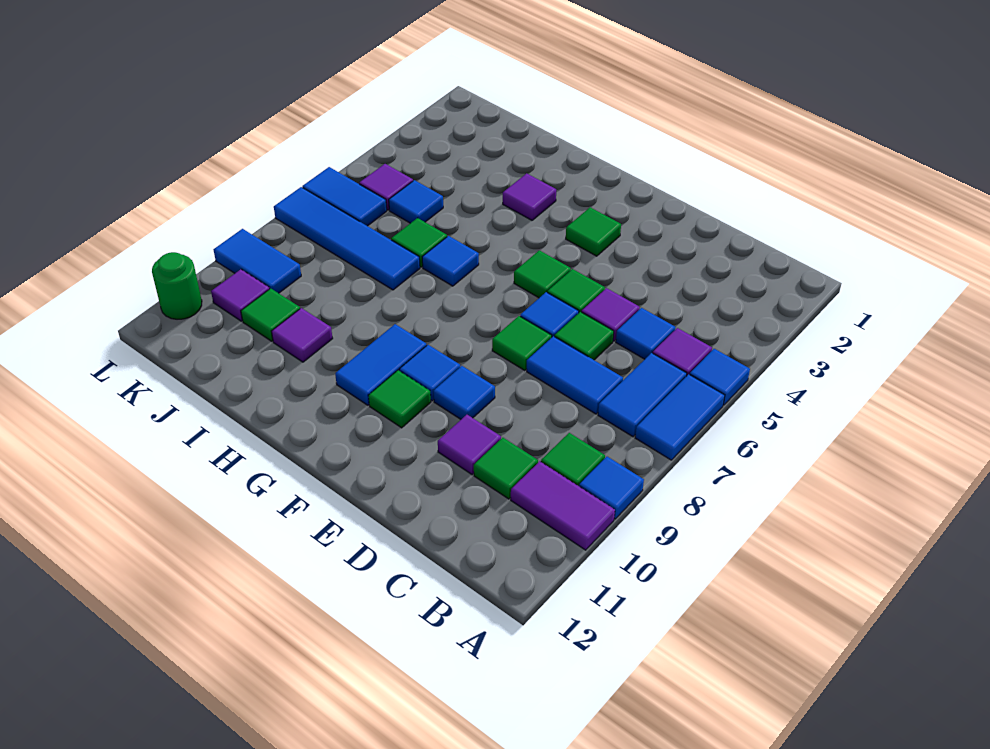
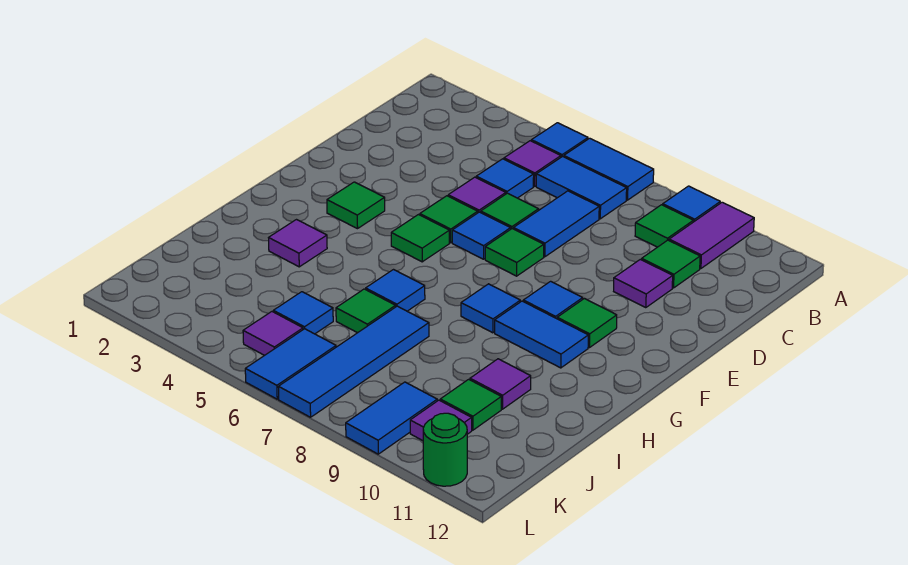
blue tile E9 level 1 -> blue tile G8 level 1

